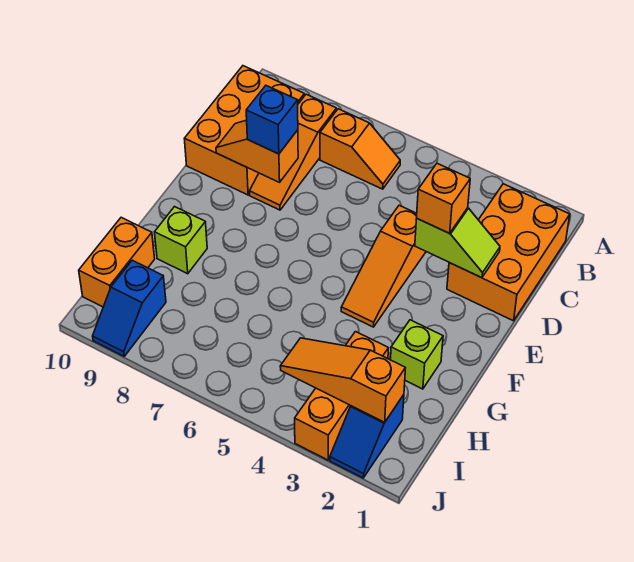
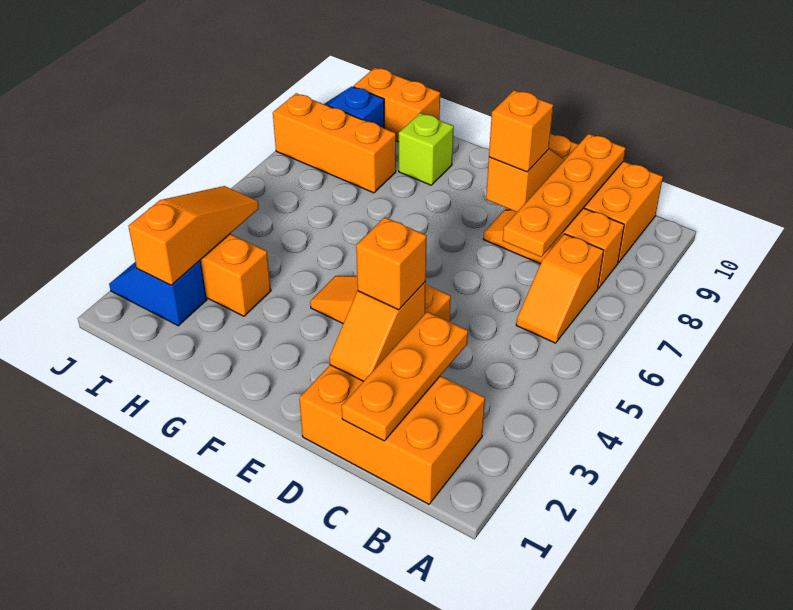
none -> orange plate C1:C3 level 2
none -> orange plate C7:C10 level 2
lime slope D2:D3 level 2 top 3 -> orange slope D2:D3 level 2 top 3
blue brick D8 level 3 -> orange brick D8 level 3
lime brick G2 level 1 -> none
none -> orange brick H8:J8 level 1

